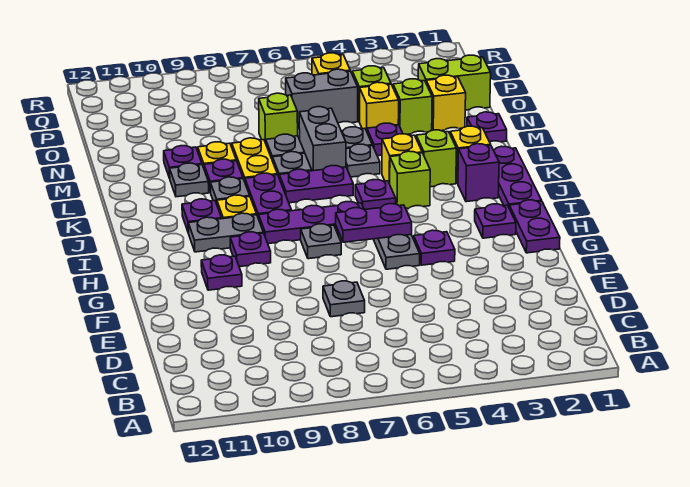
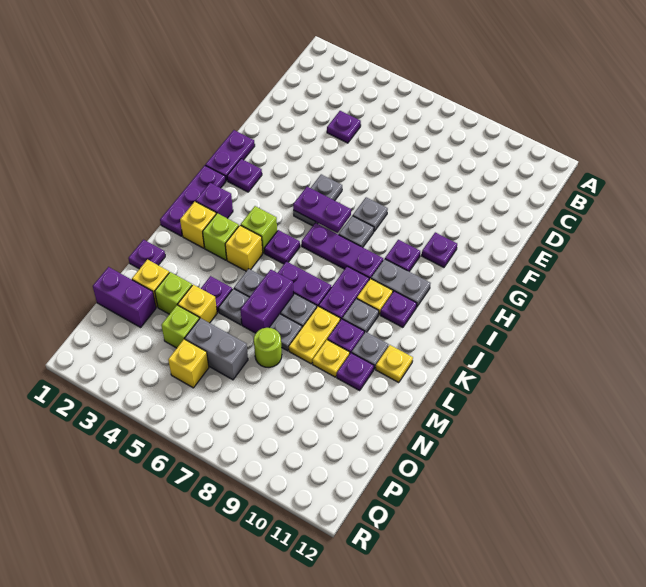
grey plate E7 level 1 -> grey plate G7 level 1
purple plate G4 level 1 -> purple plate D4 level 1
grey brick L6:M6 level 1 -> purple brick L6:M6 level 1
none -> yellow plate L11 level 1
lime brick N7 level 1 -> lime round brick N7 level 1
lime brick O1:O2 level 1 -> purple brick O1:O2 level 1

